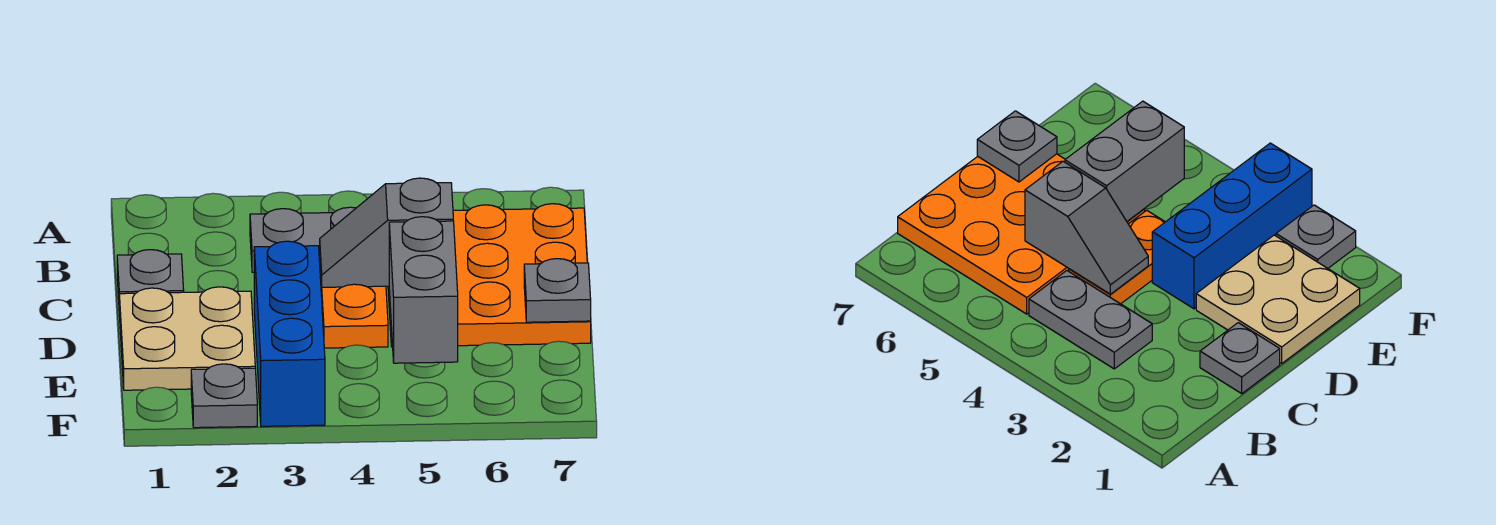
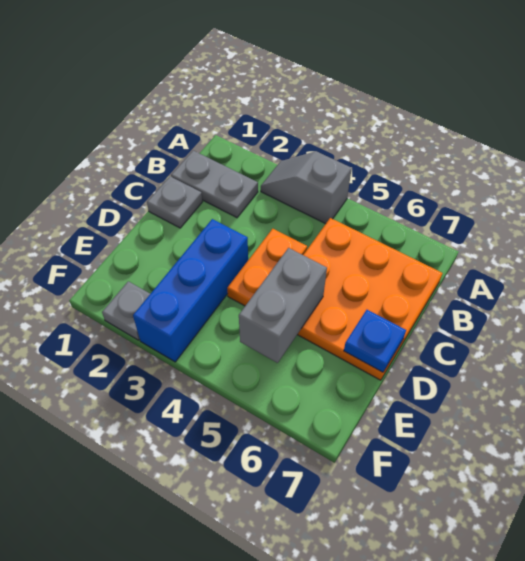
grey plate B3:B4 level 1 -> grey plate B1:B2 level 1
grey slope C4:C5 level 2 top 5 -> grey slope A3:A4 level 1 top 4
tan plate D1:E2 level 1 -> none
grey plate D7 level 2 -> blue plate D7 level 2

